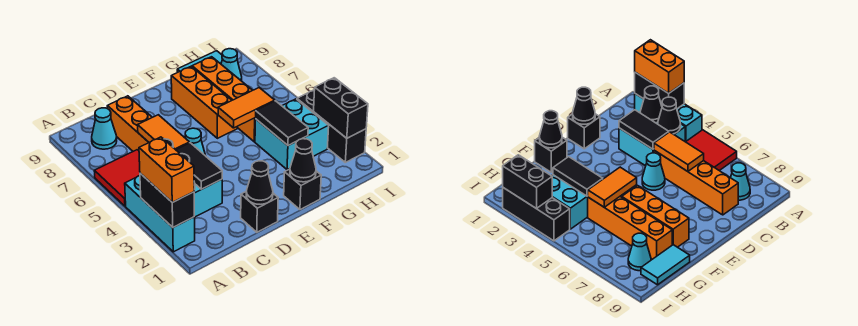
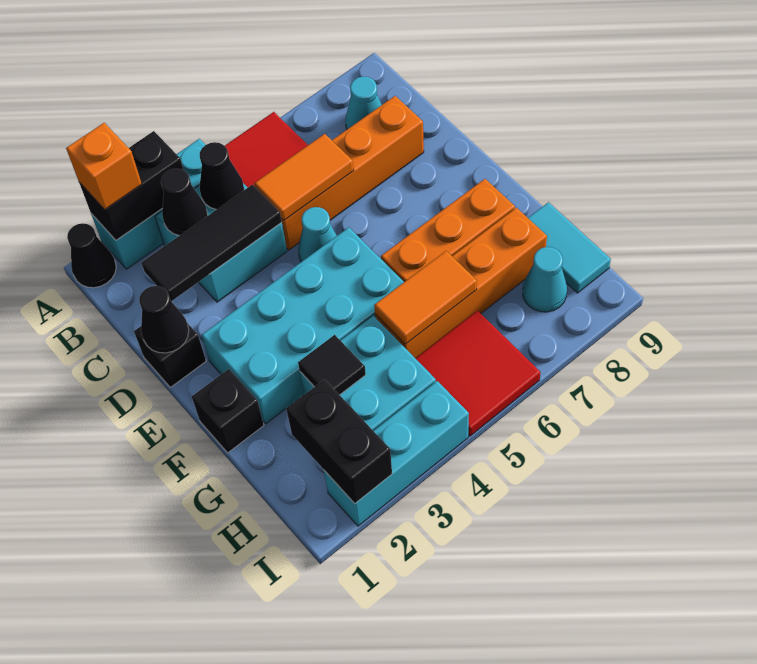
orange brick A2:A3 level 3 -> orange brick A2 level 3
black tile C3:C4 level 2 -> black tile C2:C4 level 2
none -> cyan brick E2:F5 level 1
black cone F1 level 2 -> black cone A1 level 1
orange tile F5:G5 level 2 -> orange tile G5:G6 level 2
black tile G3:G4 level 2 -> black tile G3 level 2
none -> red tile H5:I6 level 1
black brick I2:I4 level 1 -> cyan brick I2:I4 level 1
black brick I2:I3 level 2 -> black brick H2:I2 level 2

